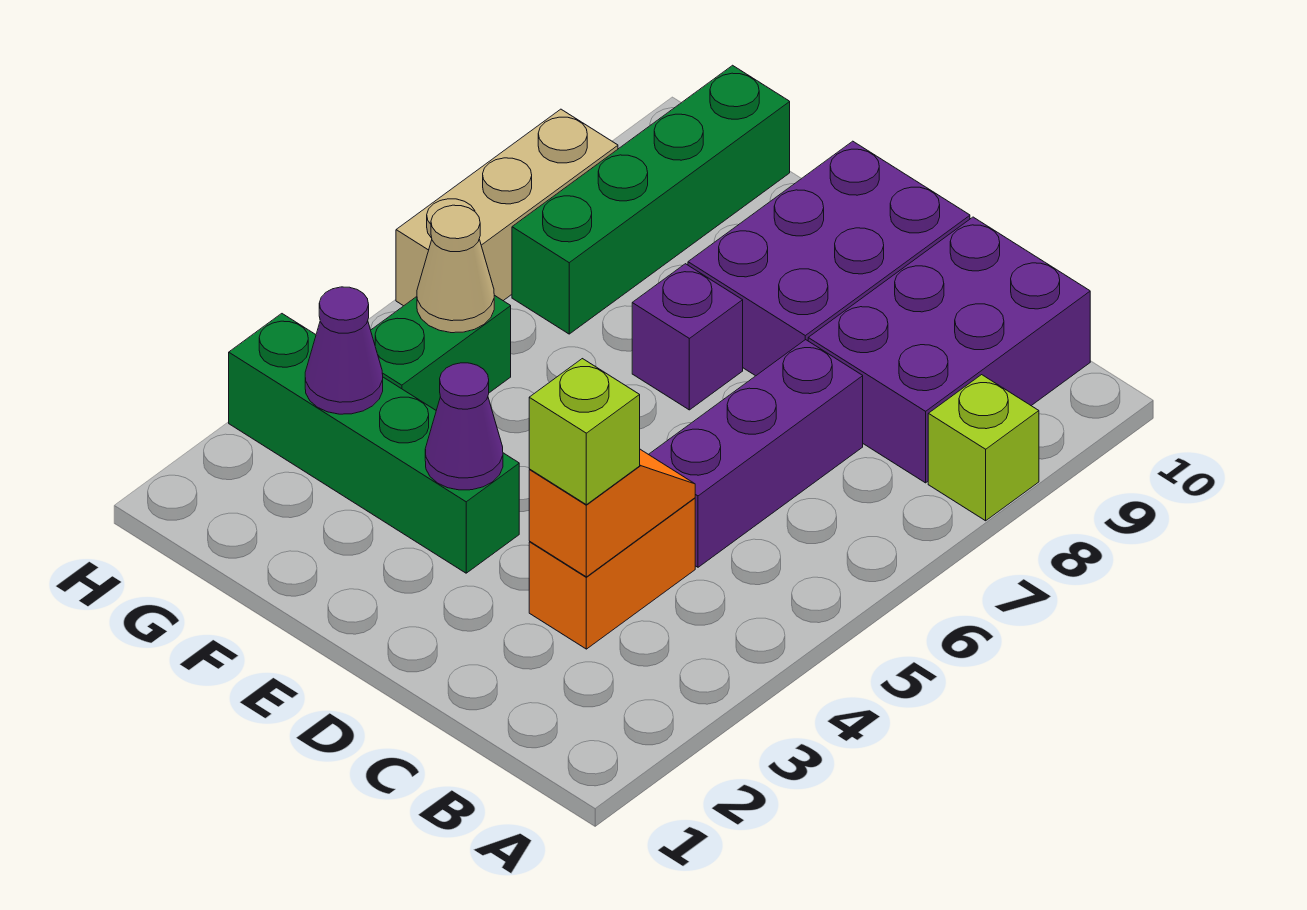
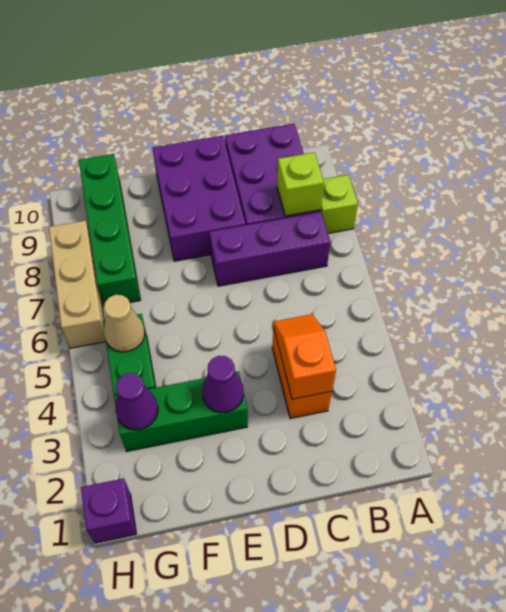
lime brick C3 level 3 -> lime brick B8 level 2
purple brick C5:C7 level 1 -> purple brick B7:D7 level 1
green brick E3:H3 level 1 -> green brick E3:G3 level 1
purple brick E7 level 1 -> purple brick H1 level 1

